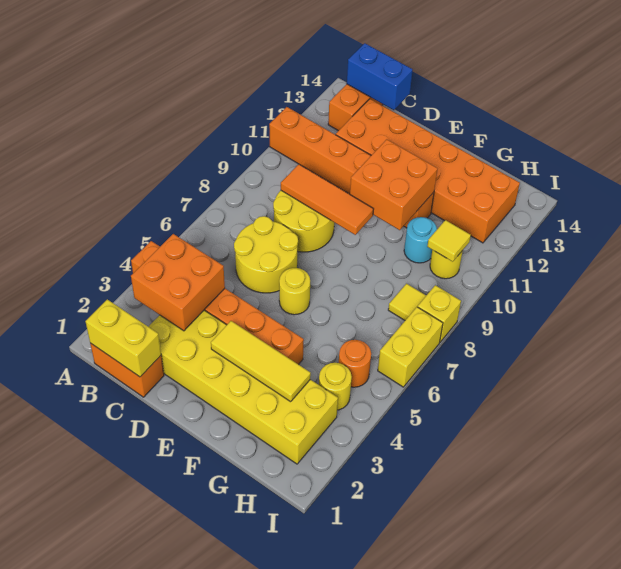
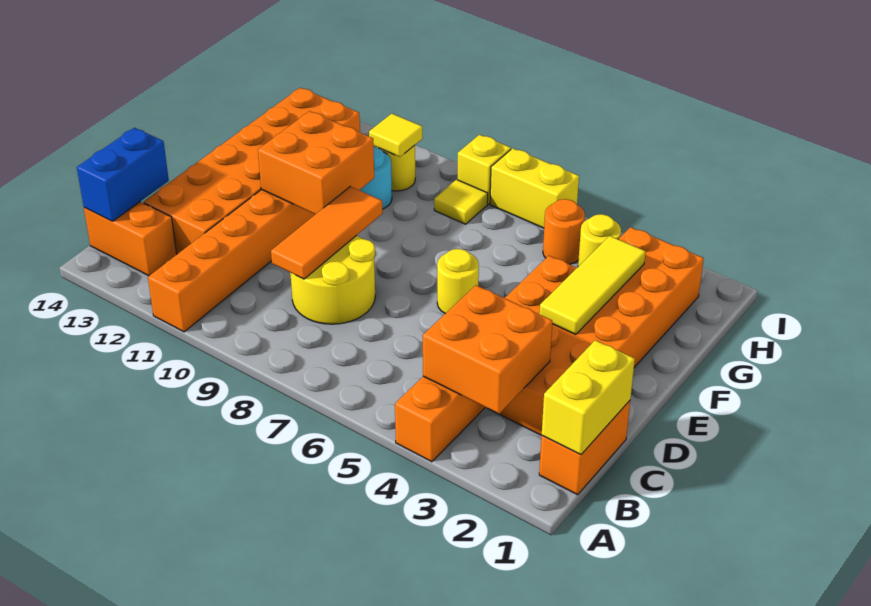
yellow brick C2:H3 level 1 -> orange brick C2:H3 level 1
yellow round brick C6:D7 level 1 -> none

